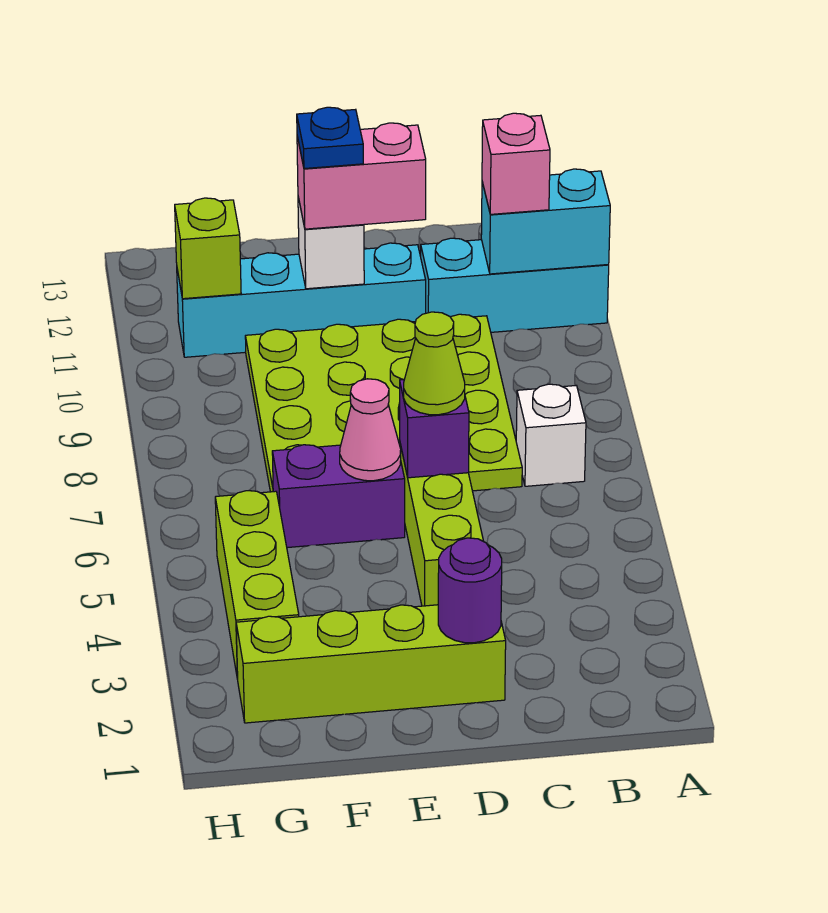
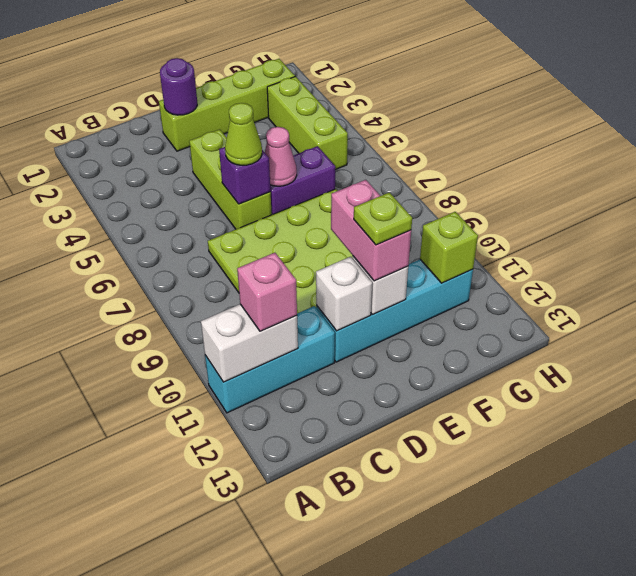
cyan brick A11:B11 level 2 -> white brick A11:B11 level 2
white brick B7 level 1 -> white brick D11 level 2
pink brick D11:E11 level 3 -> pink brick E10:E11 level 3
blue plate E11 level 4 -> lime plate E11 level 4

